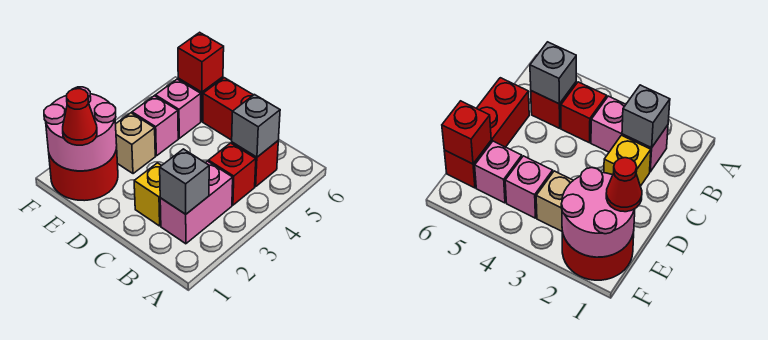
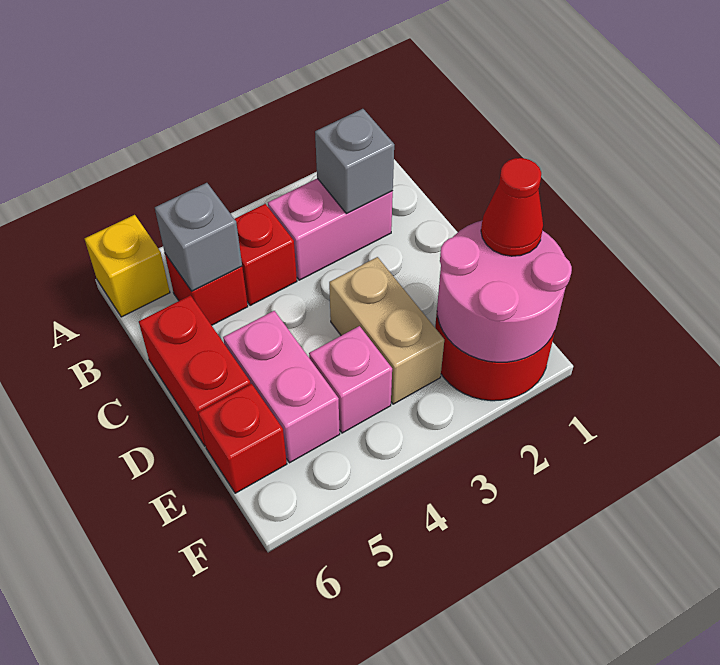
yellow brick C2 level 1 -> yellow brick A6 level 1
tan brick E3 level 1 -> tan brick D3:E3 level 1
pink brick E5 level 1 -> pink brick D5:E5 level 1
red brick E6 level 2 -> none

